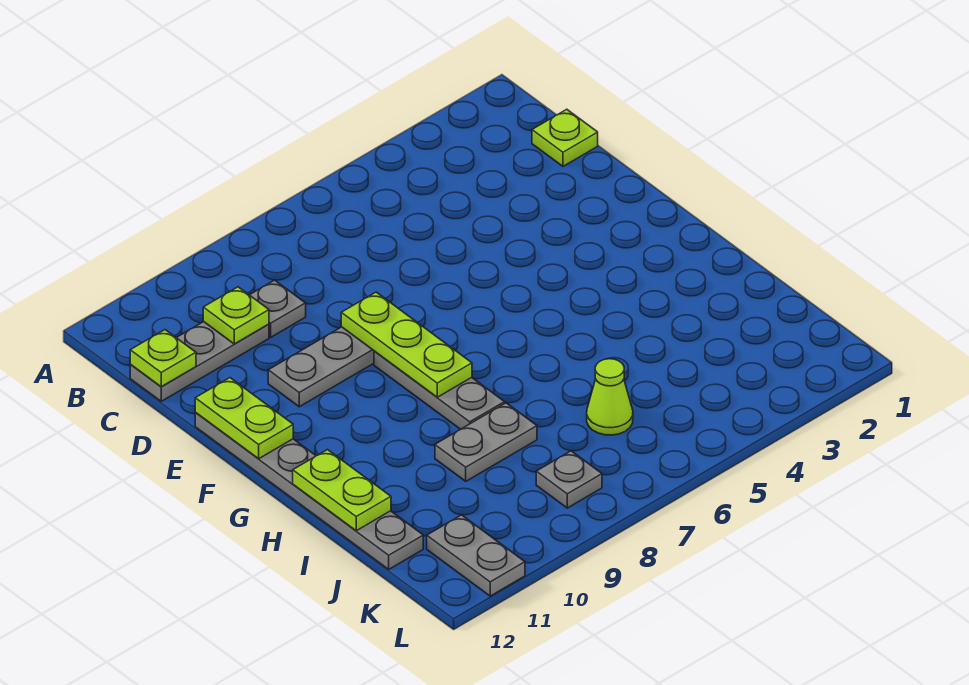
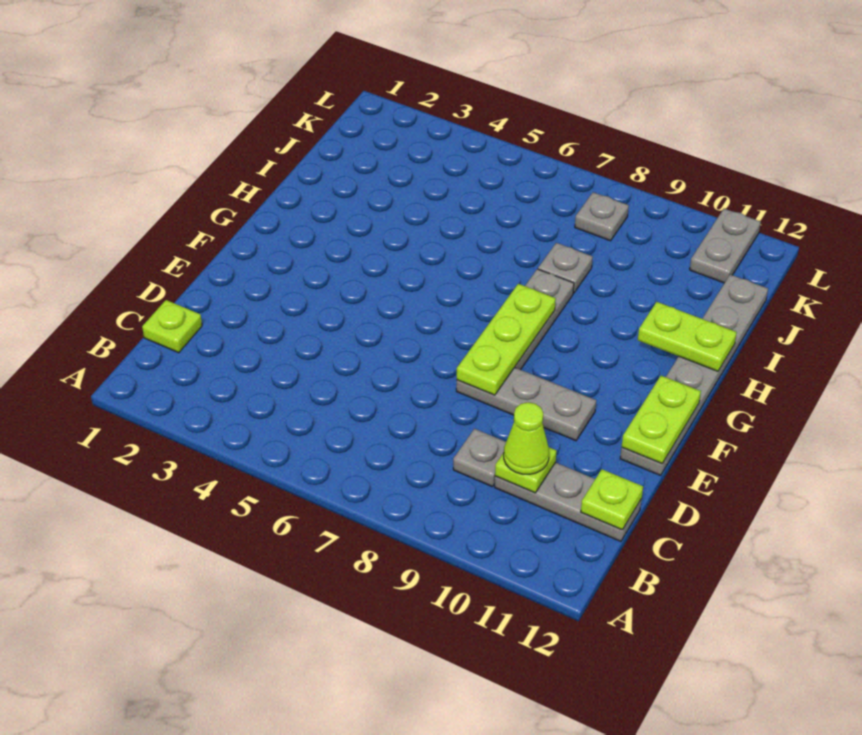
lime plate H12:I12 level 2 -> lime plate H11:H12 level 2
grey plate I8:I9 level 1 -> grey plate I8 level 1
lime cone J6 level 1 -> lime cone C10 level 3

